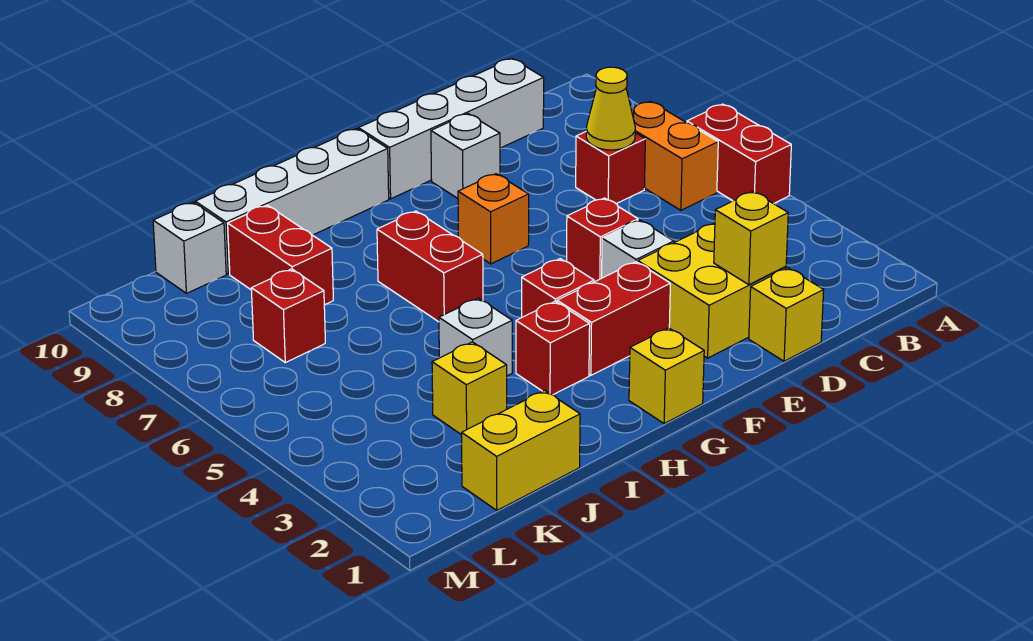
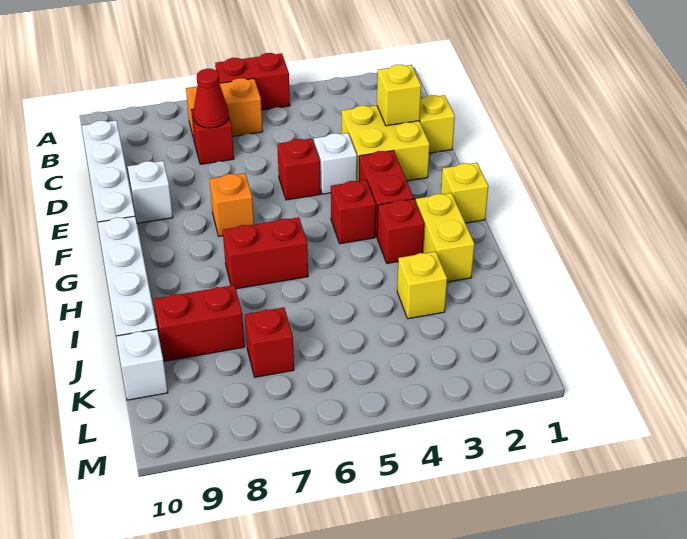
yellow cone C7 level 2 -> red cone C7 level 2
white brick I4 level 1 -> none
yellow brick J1:K1 level 1 -> yellow brick H2:I2 level 1

